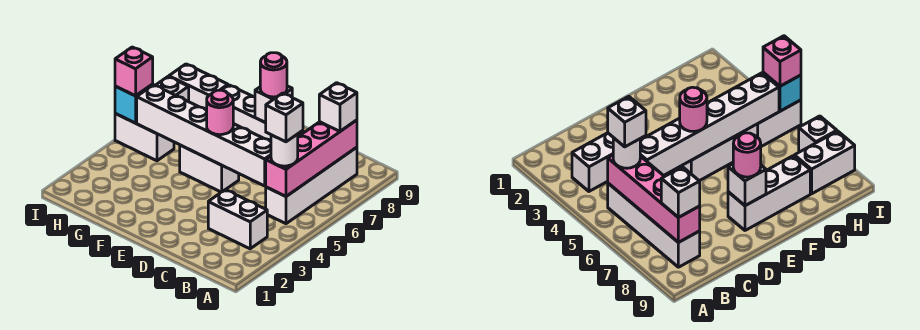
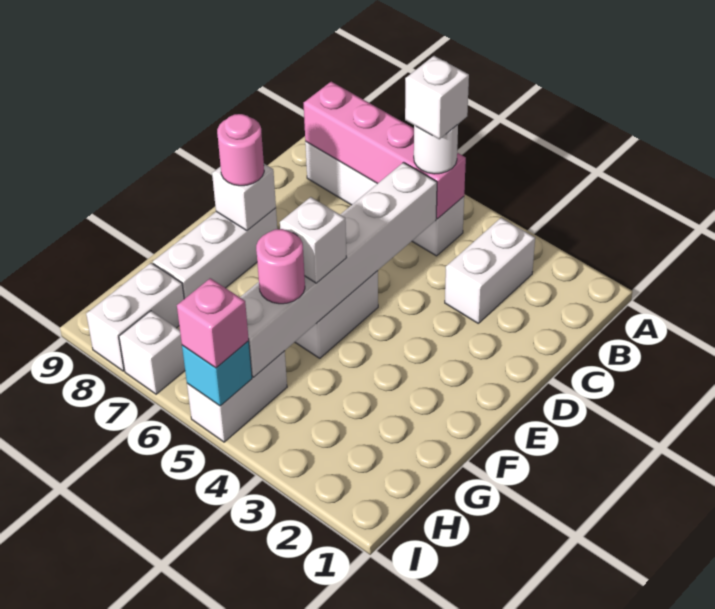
white brick B8 level 3 -> white brick F5 level 3
pink round brick E5 level 3 -> pink round brick G5 level 3

